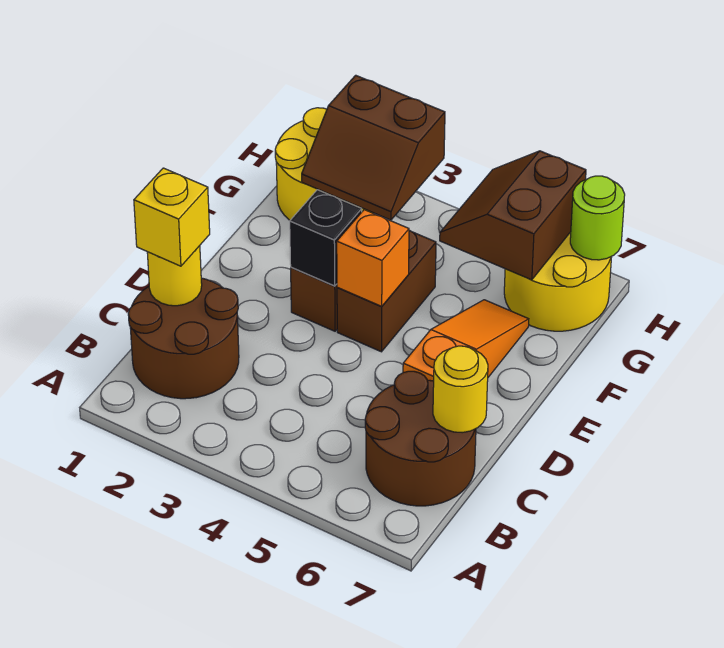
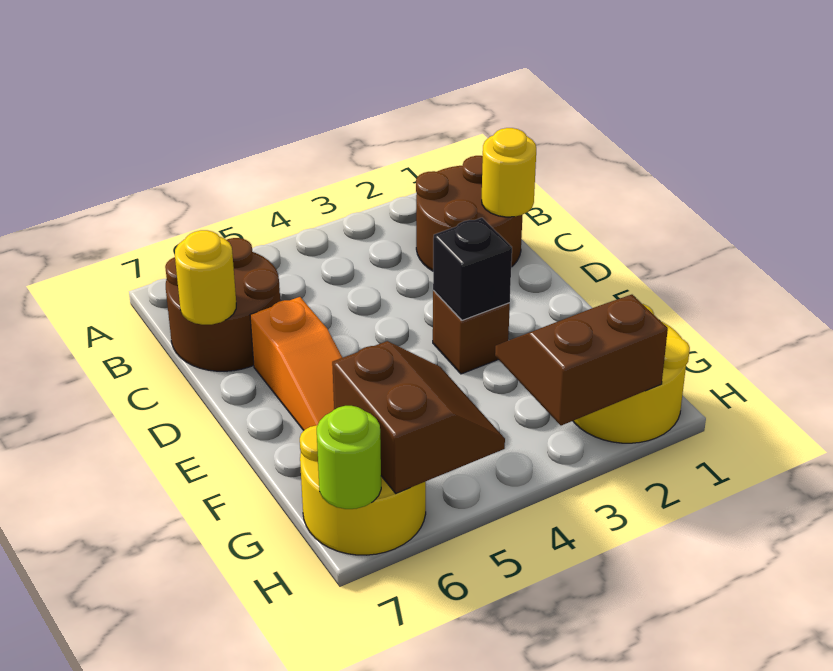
yellow brick C1 level 3 -> none
brown brick E4:F4 level 1 -> none
orange brick E4 level 2 -> none

